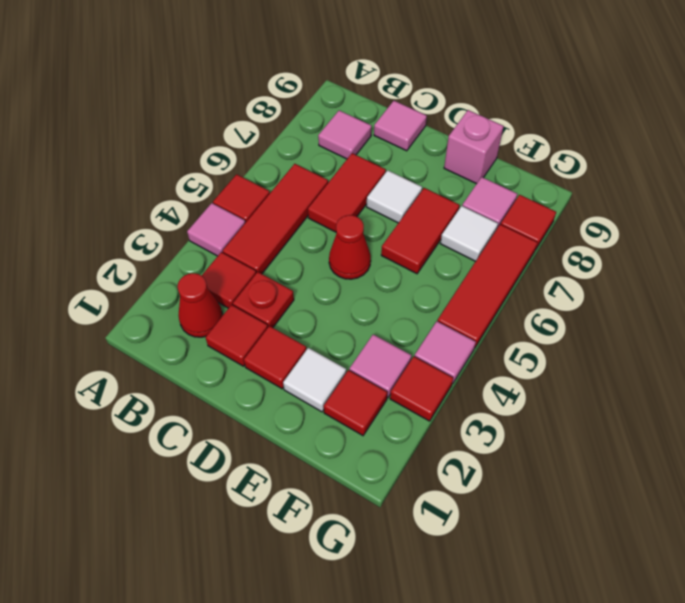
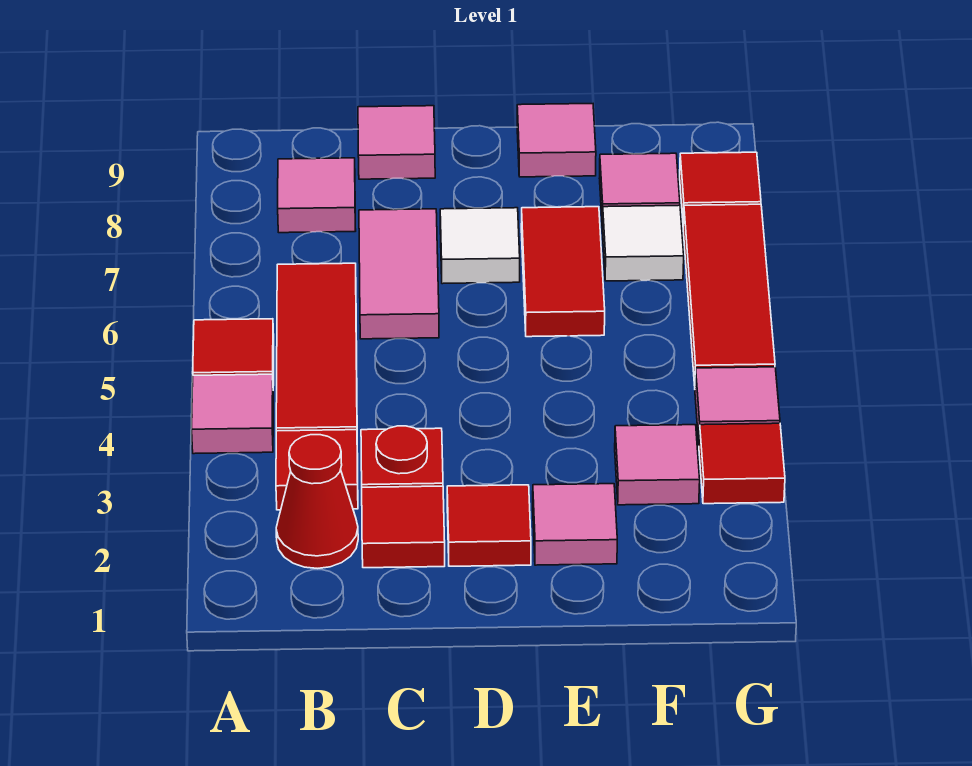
red tile C6:C7 level 1 -> pink tile C6:C7 level 1
red cone D5 level 1 -> none
white tile E2 level 1 -> pink tile E2 level 1
pink brick E9 level 1 -> pink tile E9 level 1
red tile F2 level 1 -> none

